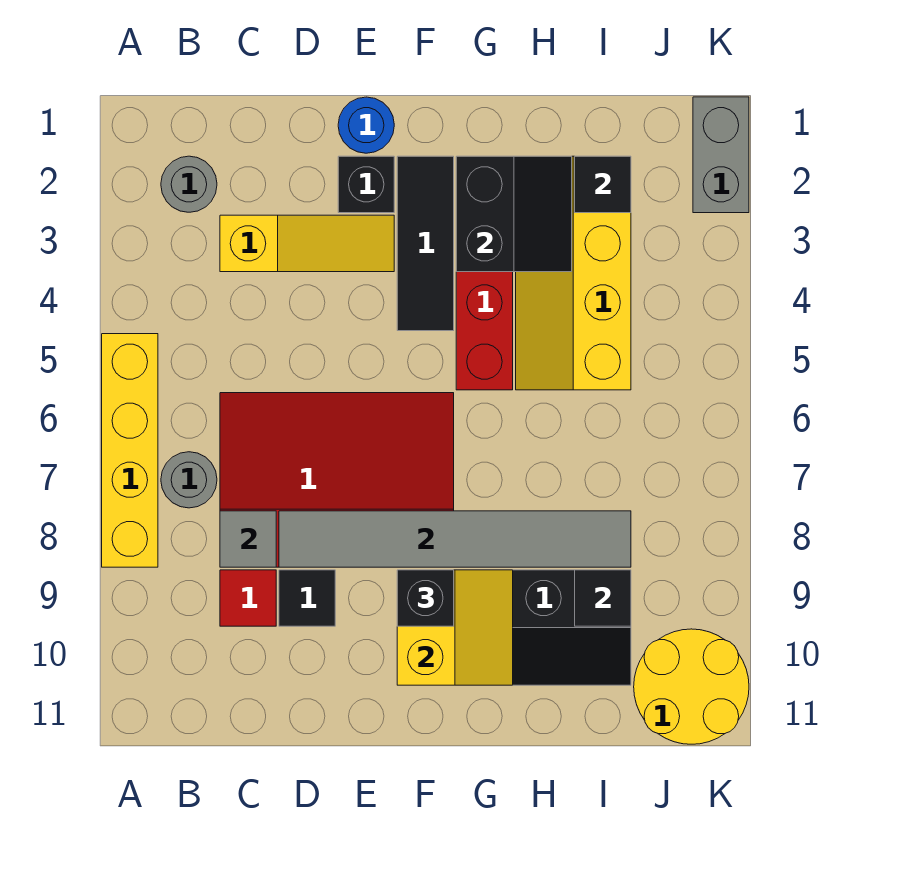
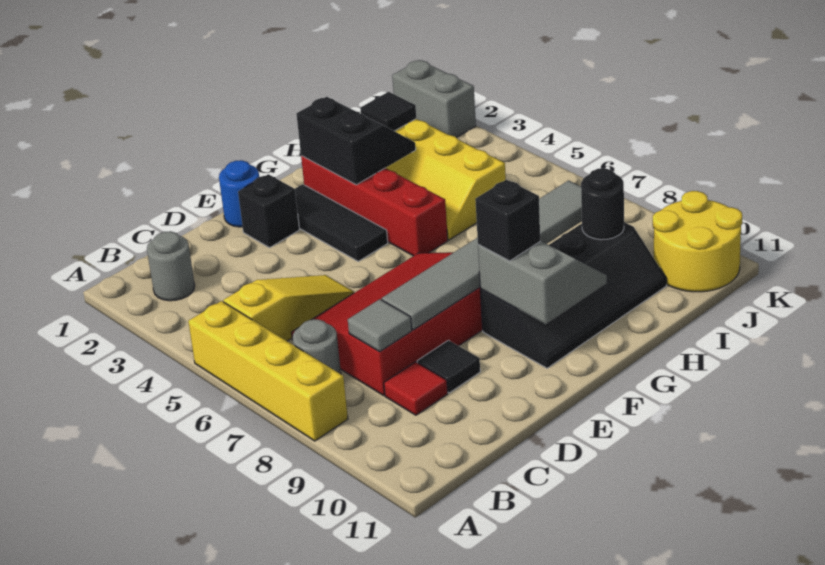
yellow slope C3:E3 level 1 top C -> yellow slope B5:D5 level 1 top B
yellow slope F9:G10 level 2 top F -> grey slope F9:G10 level 2 top F
black tile I9 level 2 -> black round brick I9 level 2

